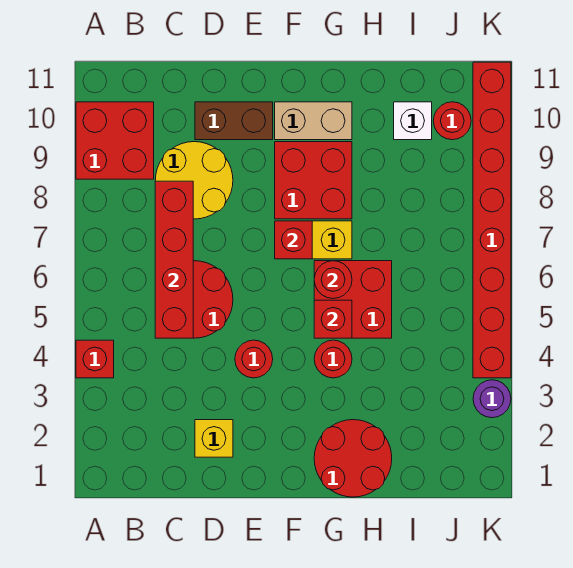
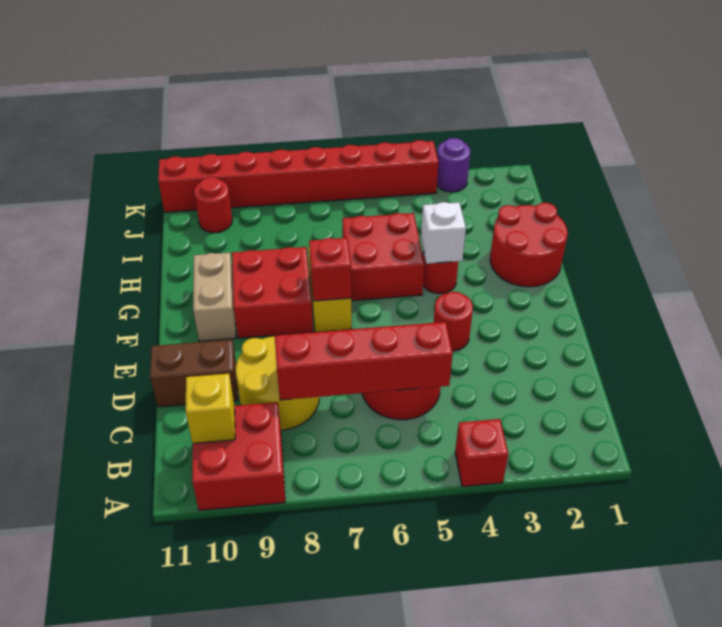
yellow brick D2 level 1 -> yellow brick B10 level 2
brown brick D10:E10 level 1 -> brown brick D10:D11 level 1
red brick G5 level 2 -> none
red round brick G6 level 2 -> none
white brick I10 level 1 -> white brick G4 level 2

